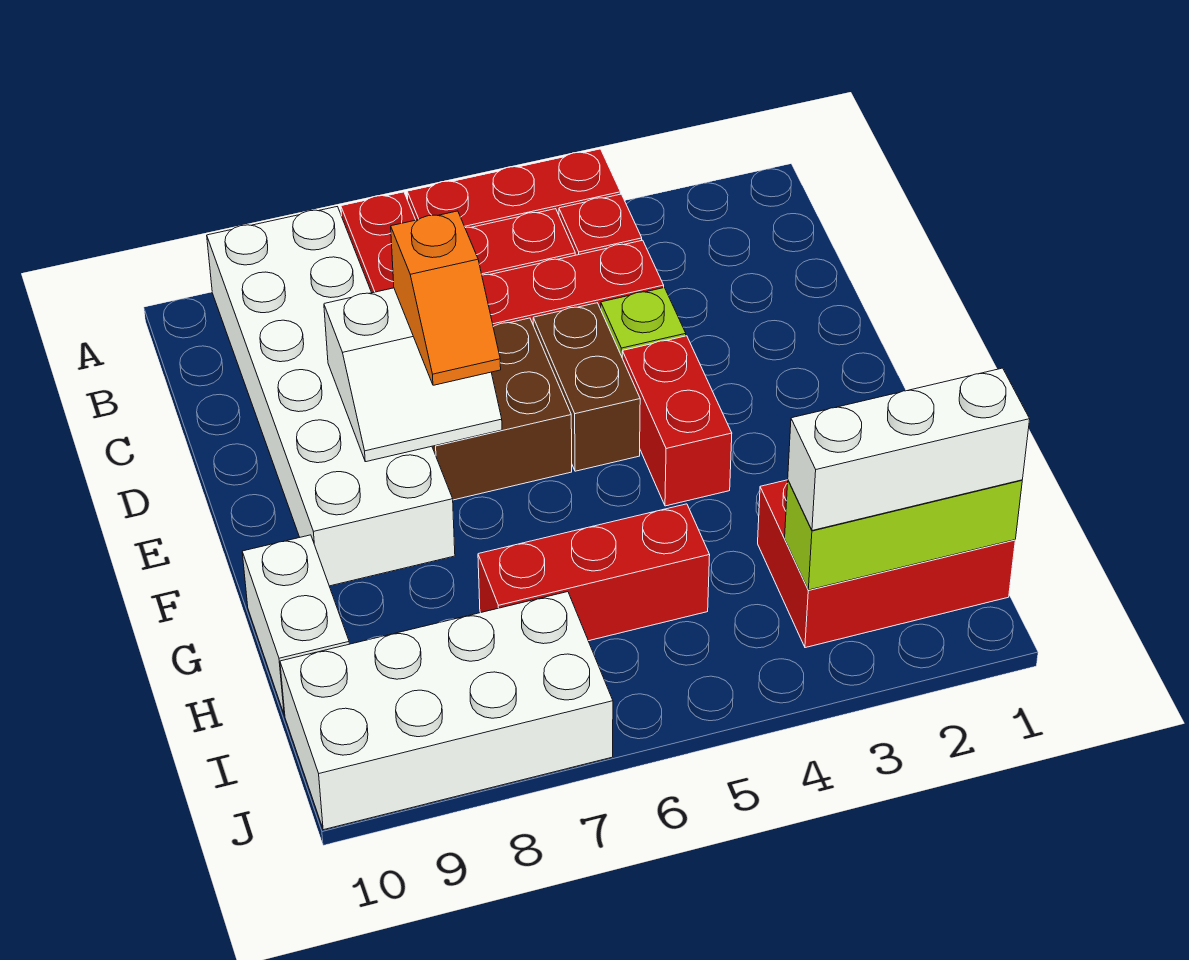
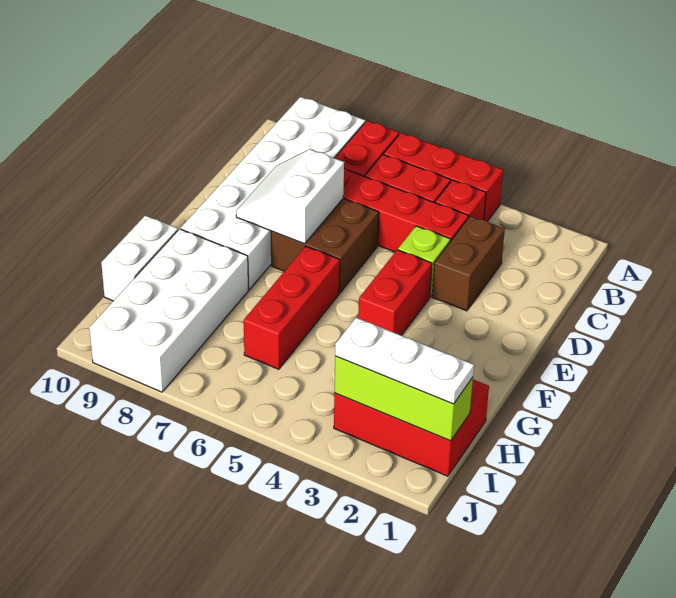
brown brick D5:E5 level 1 -> brown brick C3:D3 level 1
white slope D7:E8 level 2 top D -> white slope D7:E8 level 2 top 7
orange slope D7:E7 level 3 top D -> none
red brick H5:H7 level 1 -> red brick F6:H6 level 1
white brick I1:I3 level 3 -> white plate I1:I3 level 3
white brick I7:J10 level 1 -> white brick G8:J9 level 1

